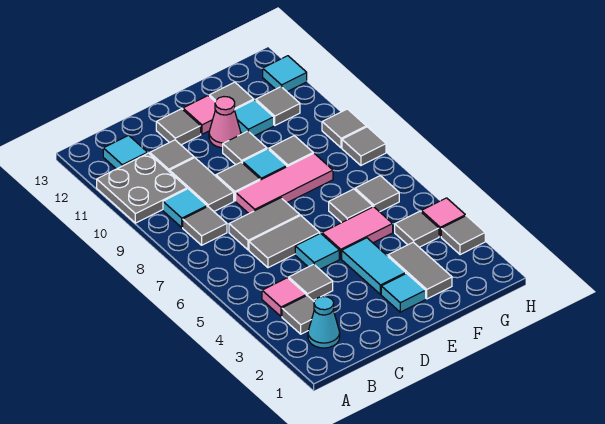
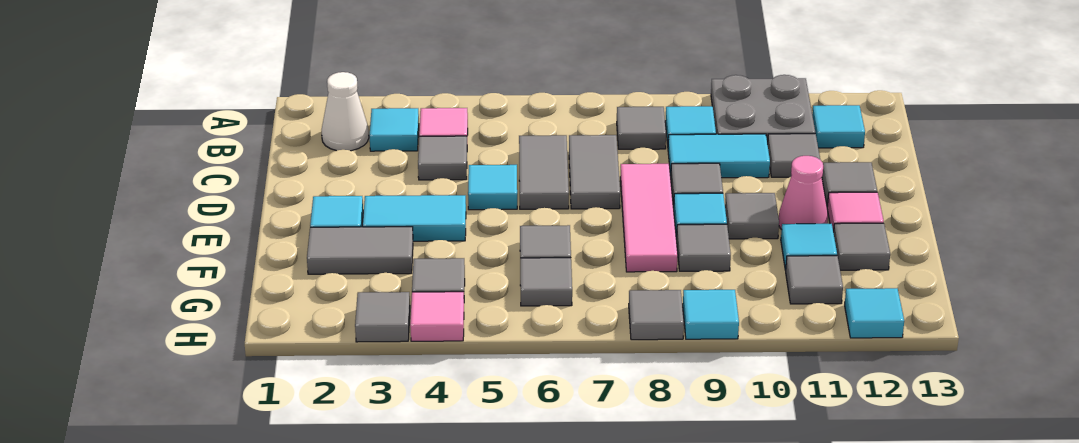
cyan cone B2 level 1 -> white cone B2 level 1
grey tile B3 level 1 -> cyan tile B3 level 1
grey tile C9:C10 level 1 -> cyan tile C9:C10 level 1
pink tile E5:F5 level 1 -> none
grey tile H9 level 1 -> cyan tile H9 level 1

